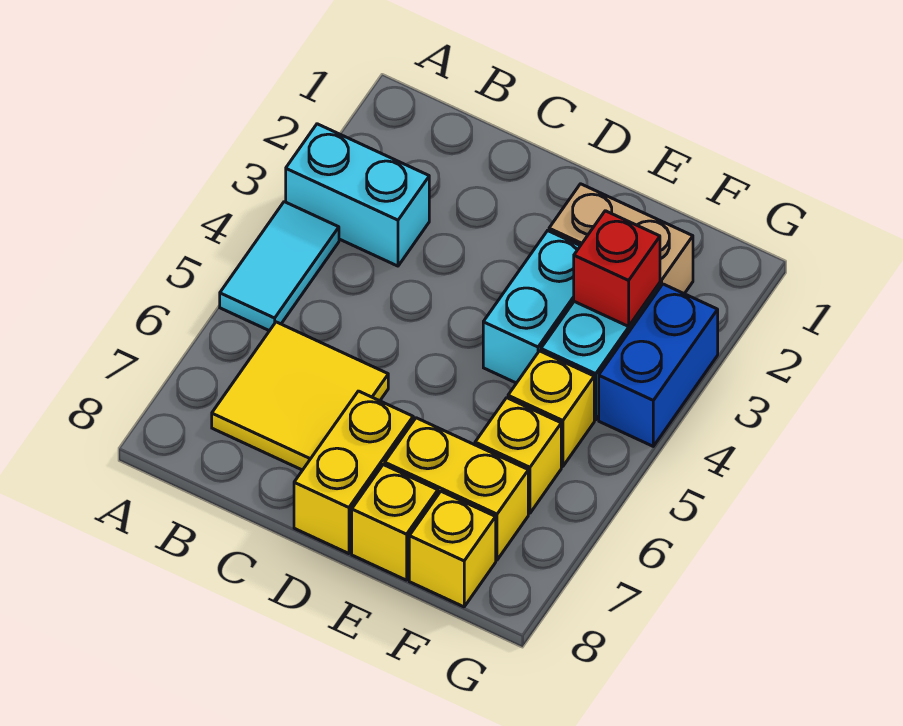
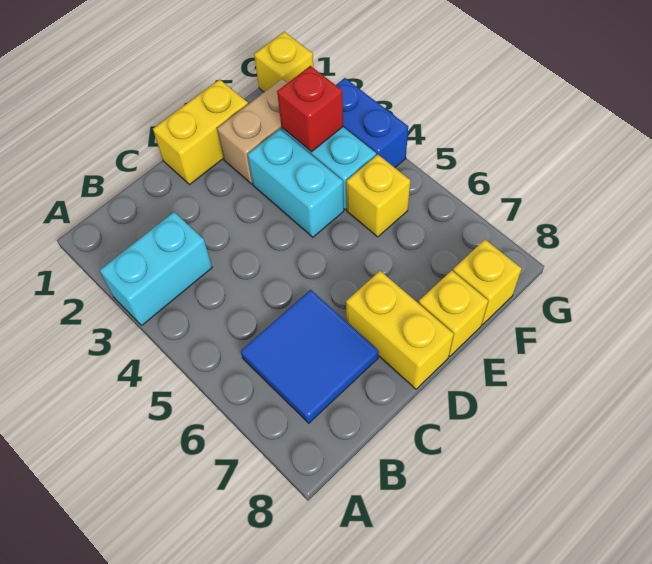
cyan tile A4:A5 level 1 -> none
yellow tile B6:C7 level 1 -> blue tile B6:C7 level 1
yellow brick E7:F7 level 1 -> yellow brick D1:E1 level 1
yellow brick F6 level 1 -> yellow brick G1 level 1

